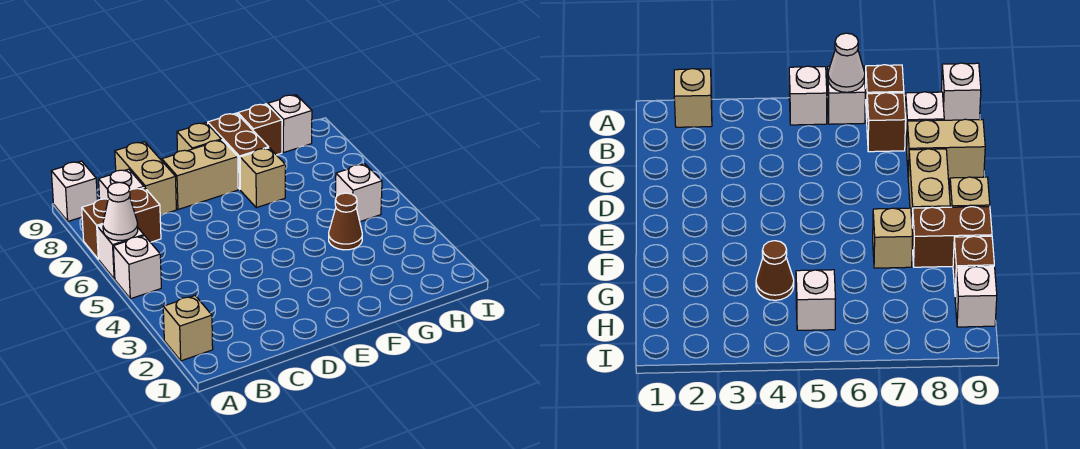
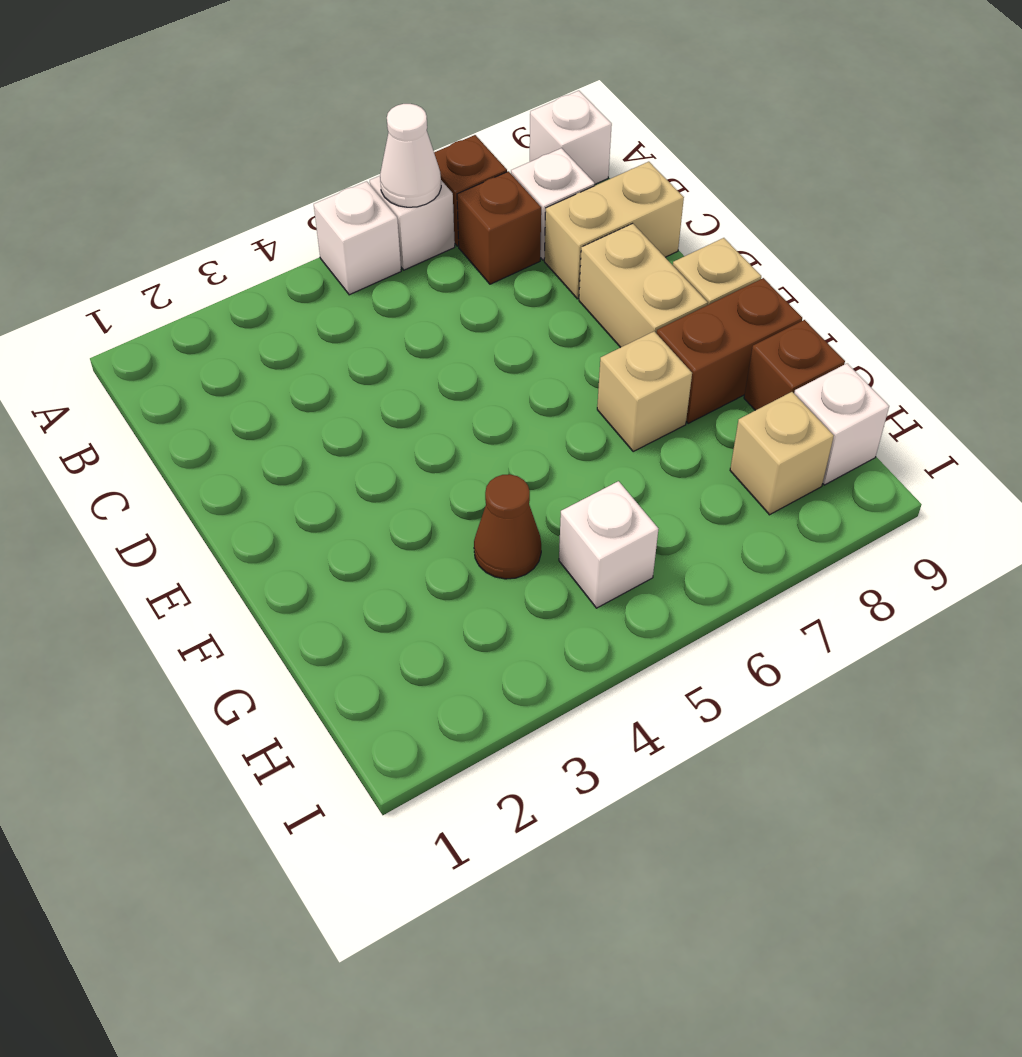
tan brick A2 level 1 -> tan brick H8 level 1

